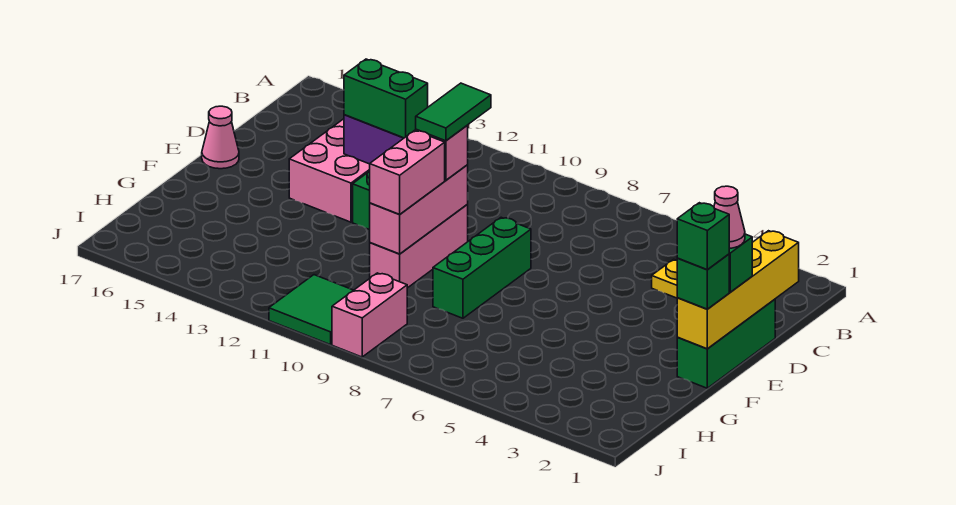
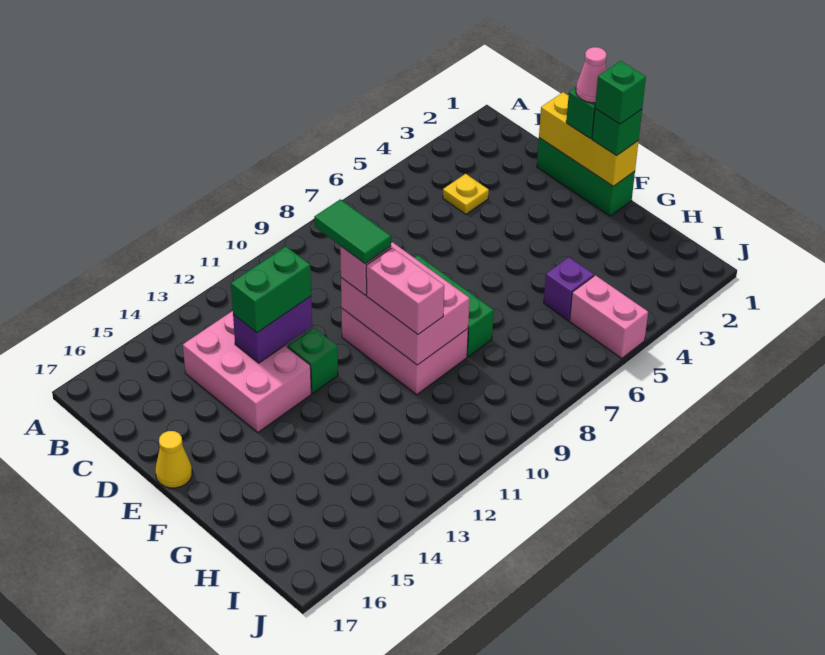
yellow brick C1:F1 level 2 -> yellow brick D1:F1 level 2
pink brick E10:G10 level 1 -> pink brick E9:G10 level 1
pink brick E10:G10 level 2 -> pink brick E9:G10 level 2
pink cone E17 level 1 -> yellow cone E17 level 1
none -> purple brick H5 level 1
pink brick I9:J9 level 1 -> pink brick I5:J5 level 1
green tile I10:J11 level 1 -> none

